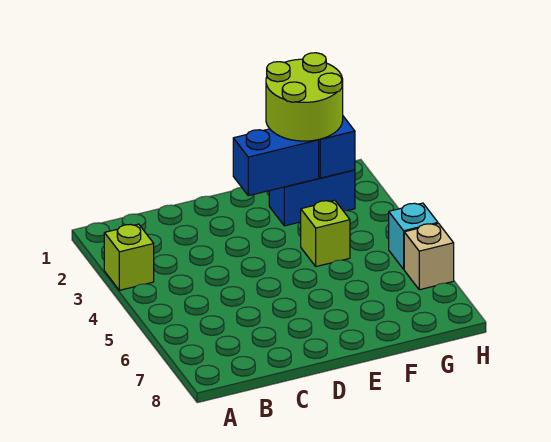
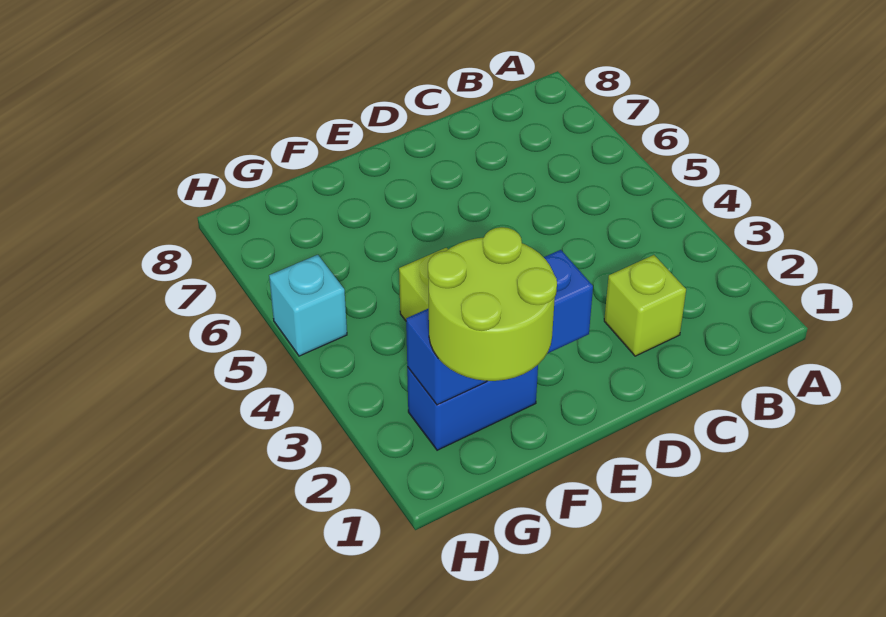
lime brick A3 level 1 -> lime brick C2 level 1
tan brick H6 level 1 -> none

